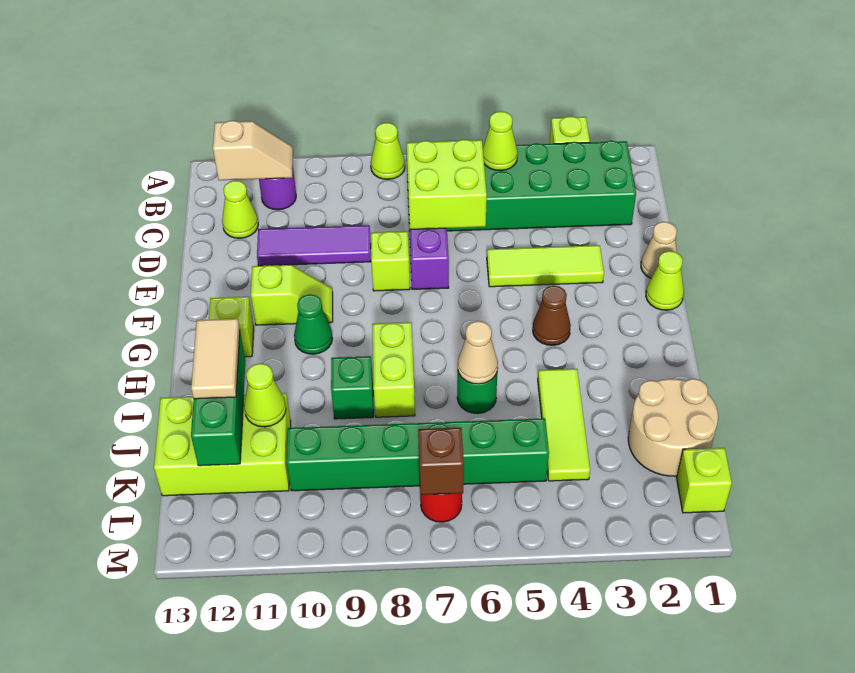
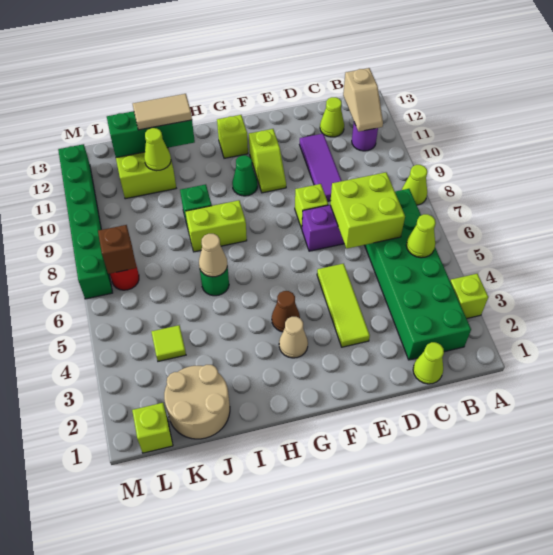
tan cone E1 level 1 -> tan cone G3 level 1
lime cone F1 level 1 -> lime cone C1 level 1
lime tile I4:K4 level 1 -> lime tile K4 level 1
green brick K5:K10 level 1 -> green brick M7:M12 level 1

